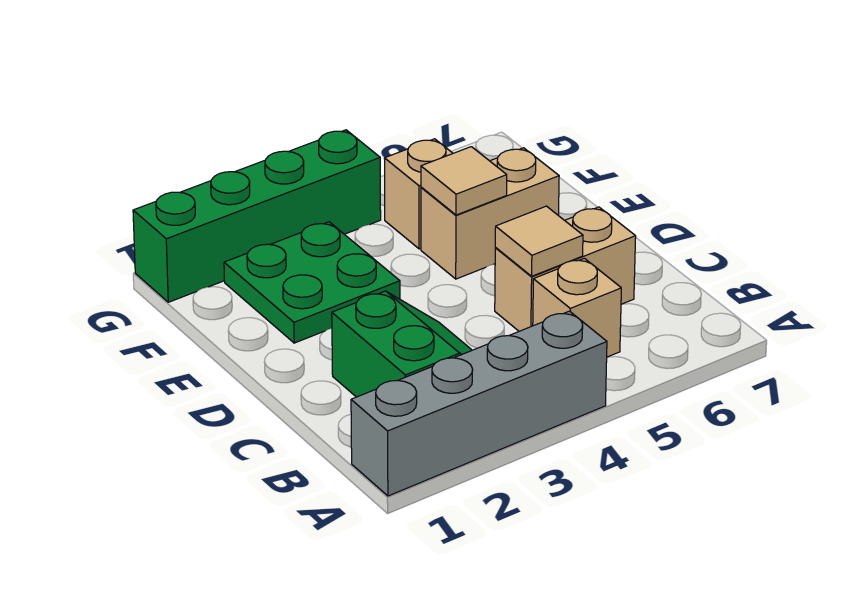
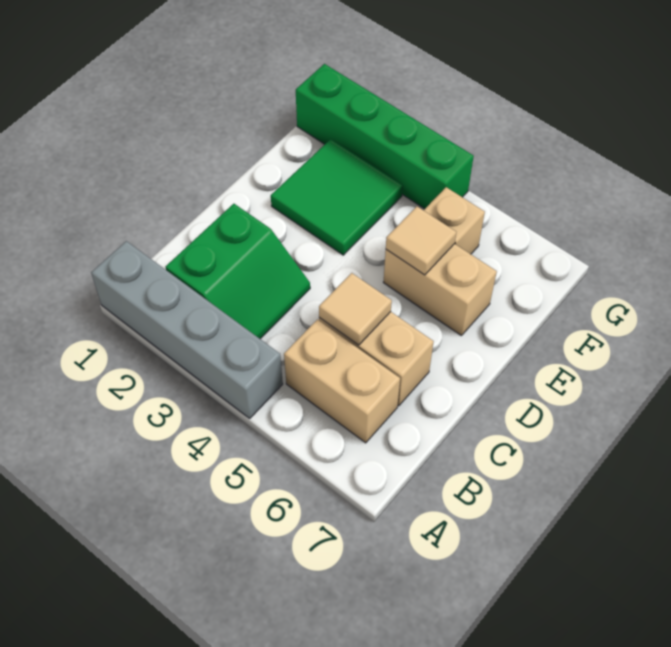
tan brick B5 level 1 -> tan brick B5:B6 level 1
green plate E2:F3 level 1 -> green tile E2:F3 level 1

